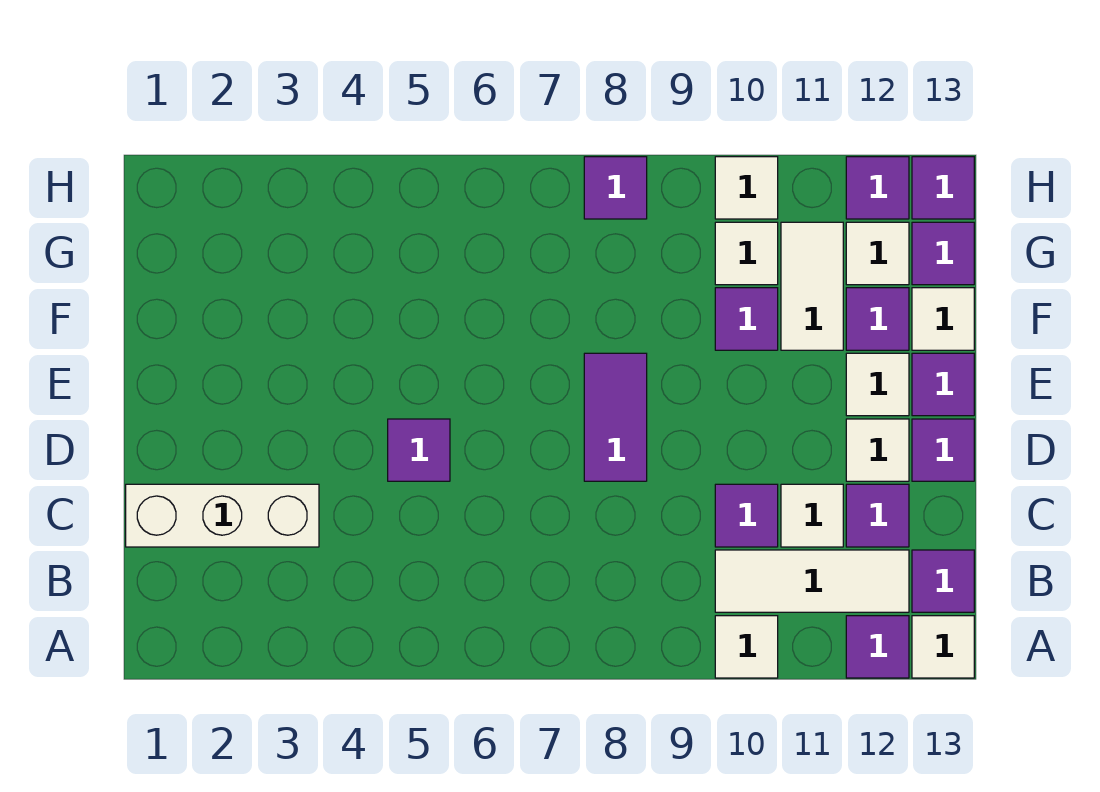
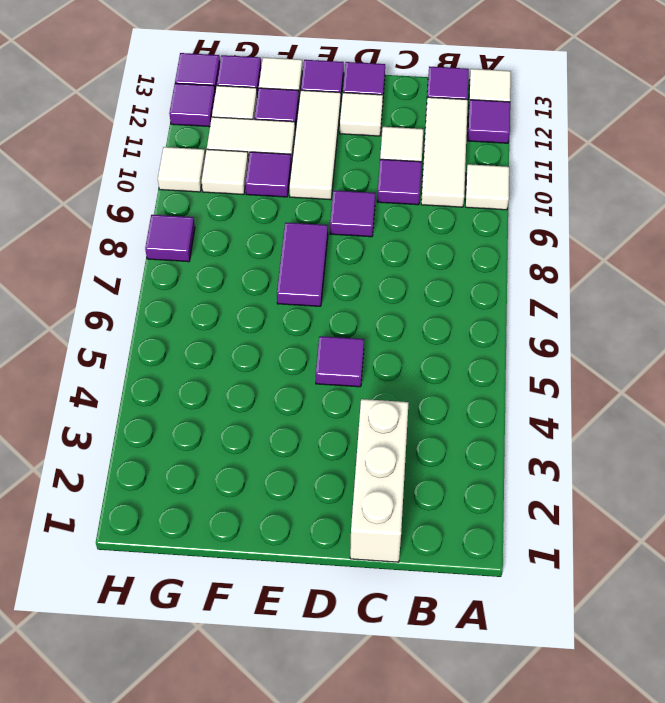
purple tile C12 level 1 -> purple tile D9 level 1
purple tile D8:E8 level 1 -> purple tile E7:E8 level 1
white tile E12 level 1 -> white tile E10:E12 level 1

